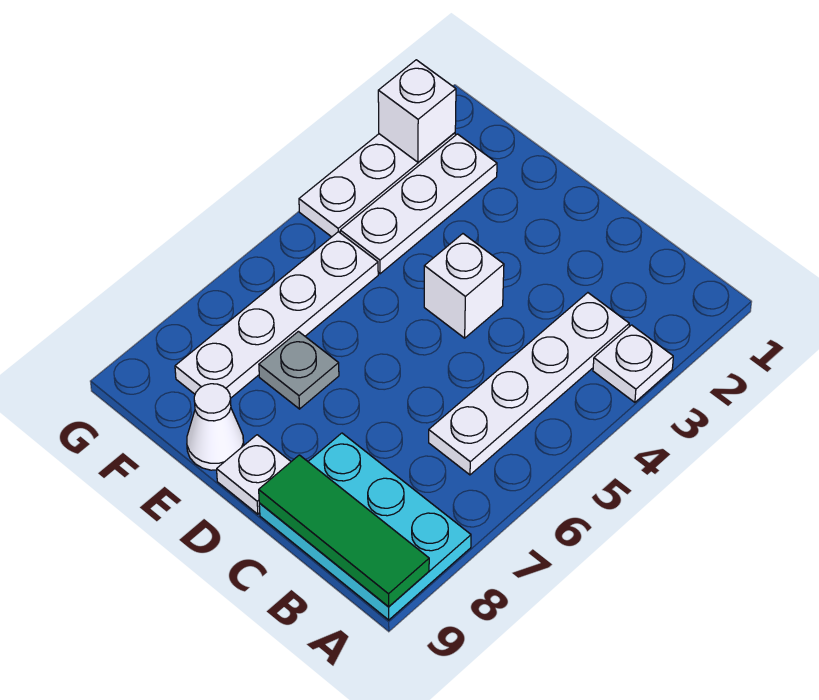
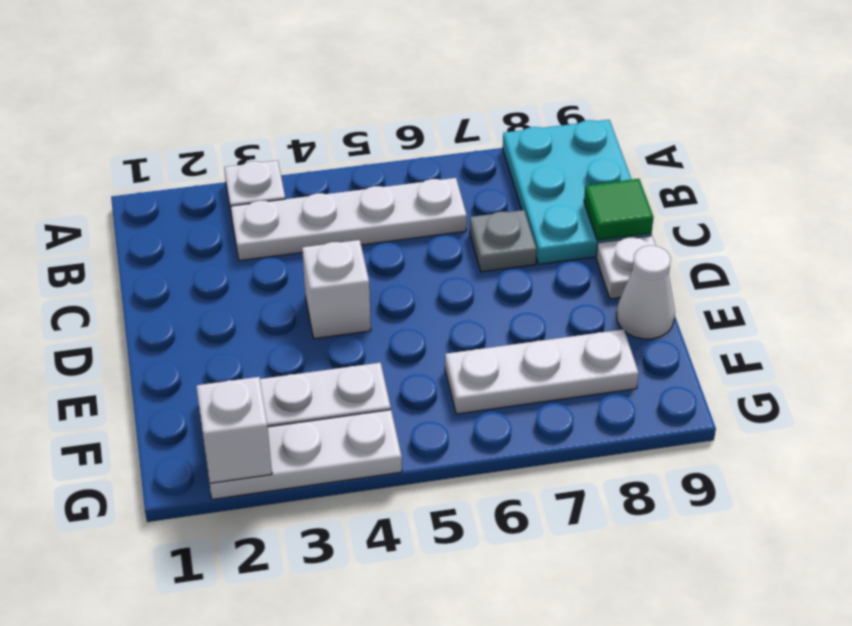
green tile A9:C9 level 2 -> green tile C9 level 2
grey plate E7 level 1 -> grey plate C7 level 1
white plate F5:F8 level 1 -> white plate F6:F8 level 1

